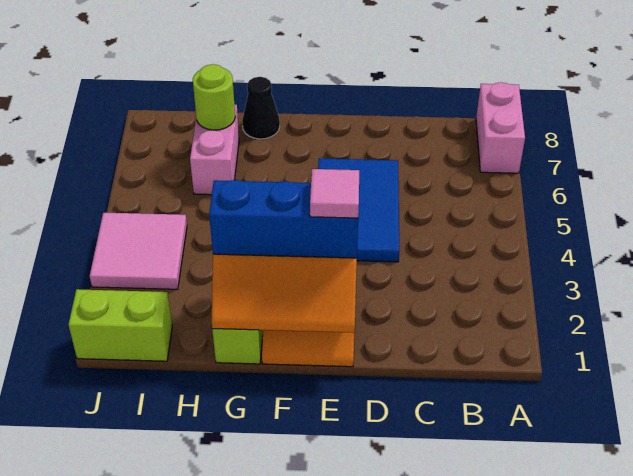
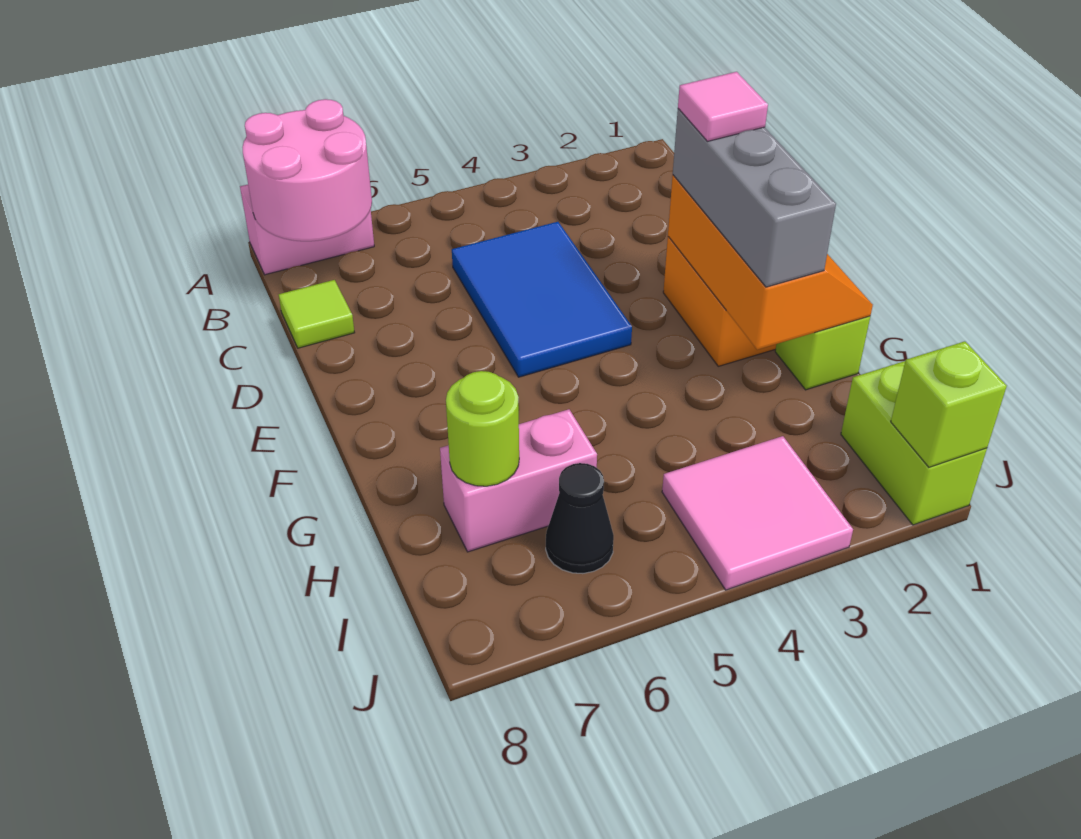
none -> pink round brick A7:B8 level 2
none -> lime tile C8 level 1
blue tile D4:E6 level 1 -> blue tile C4:E5 level 1
blue brick E2:G2 level 3 -> grey brick E2:G2 level 3
black cone G8 level 1 -> black cone I6 level 1
none -> lime brick J1 level 2

